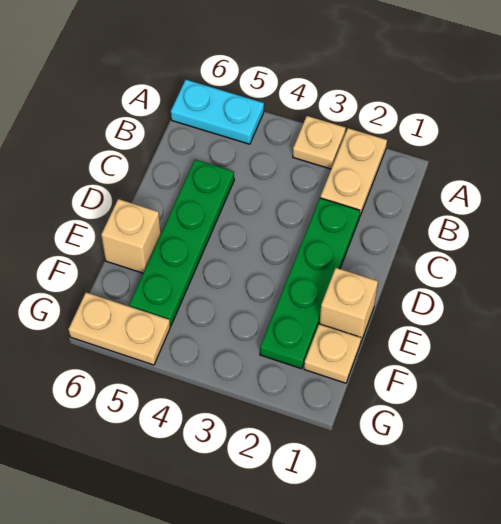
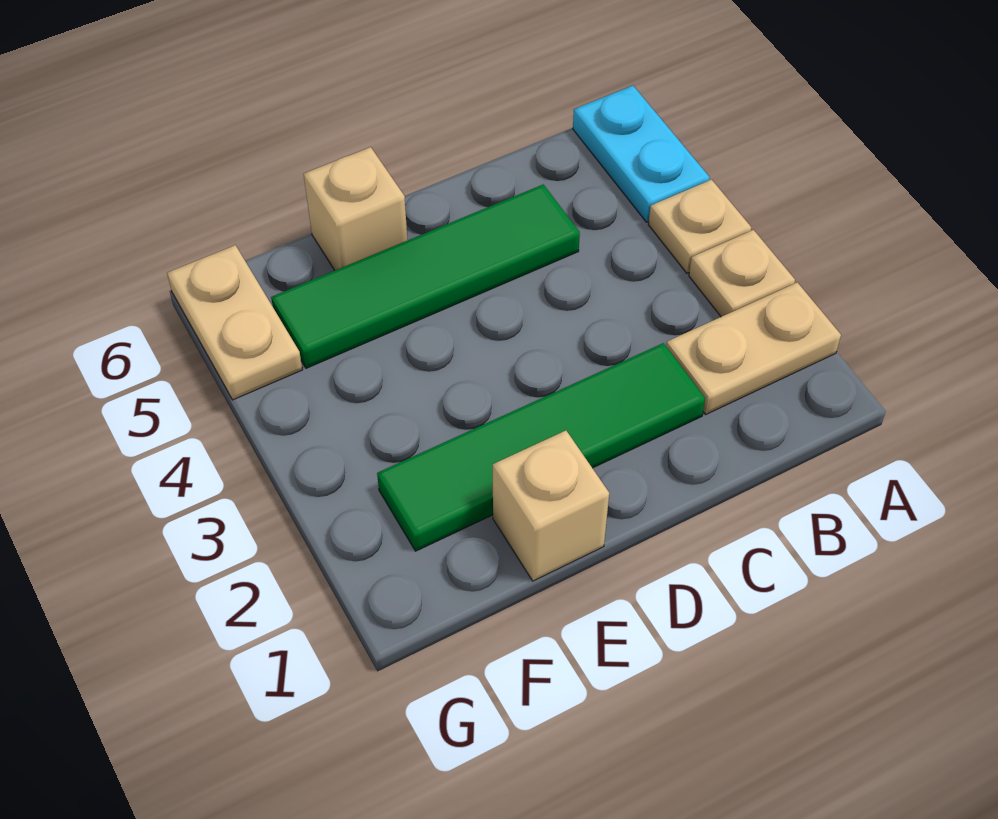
green plate C2:F2 level 1 -> green tile C2:F2 level 1
green plate C5:F5 level 1 -> green tile C5:F5 level 1
tan plate F1 level 1 -> tan plate A4 level 1

